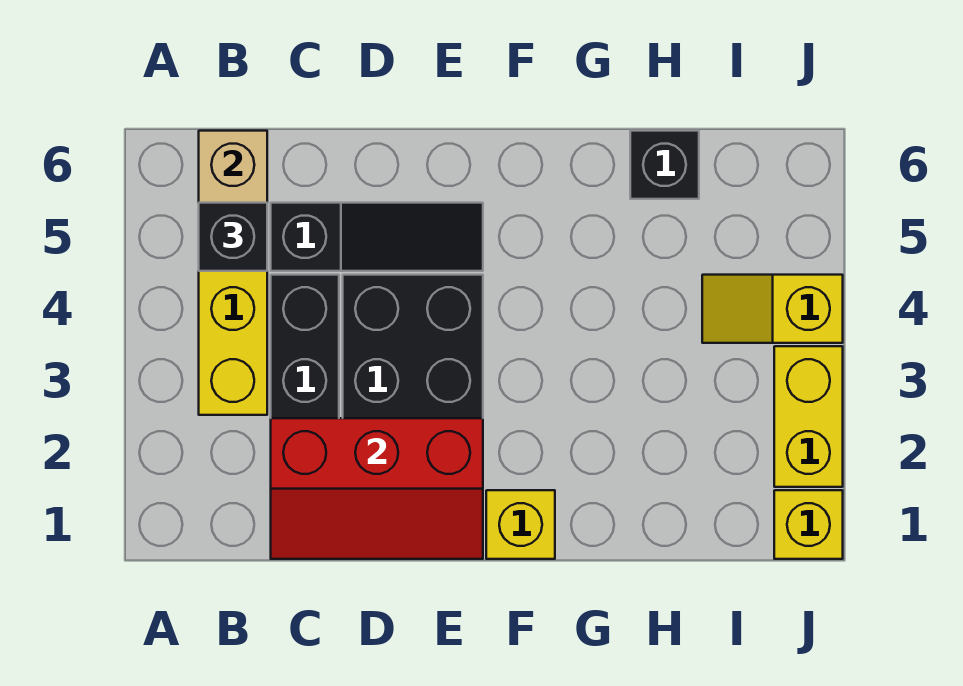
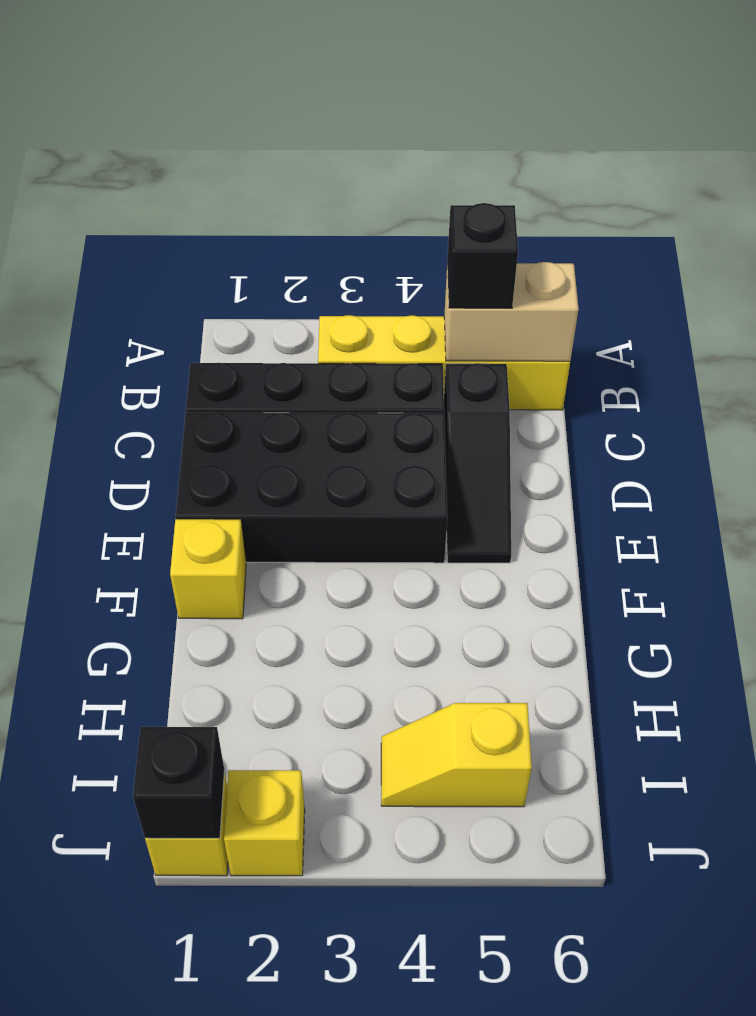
red slope C1:E2 level 2 top 2 -> none
black brick H6 level 1 -> black brick J1 level 2
yellow slope I4:J4 level 1 top J -> yellow slope I4:I5 level 1 top 5
yellow brick J2:J3 level 1 -> yellow brick J2 level 1

